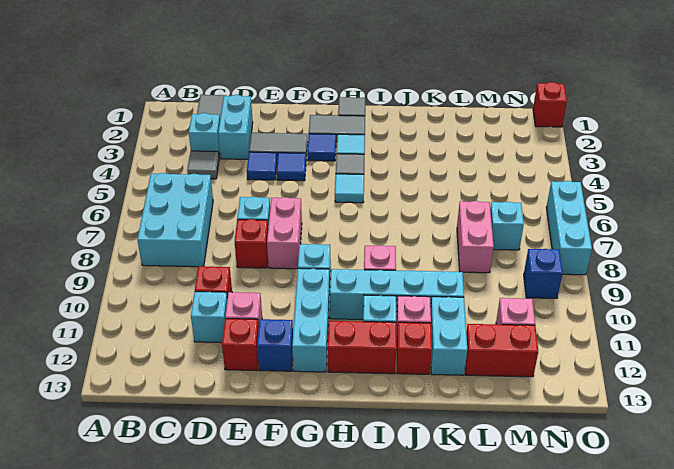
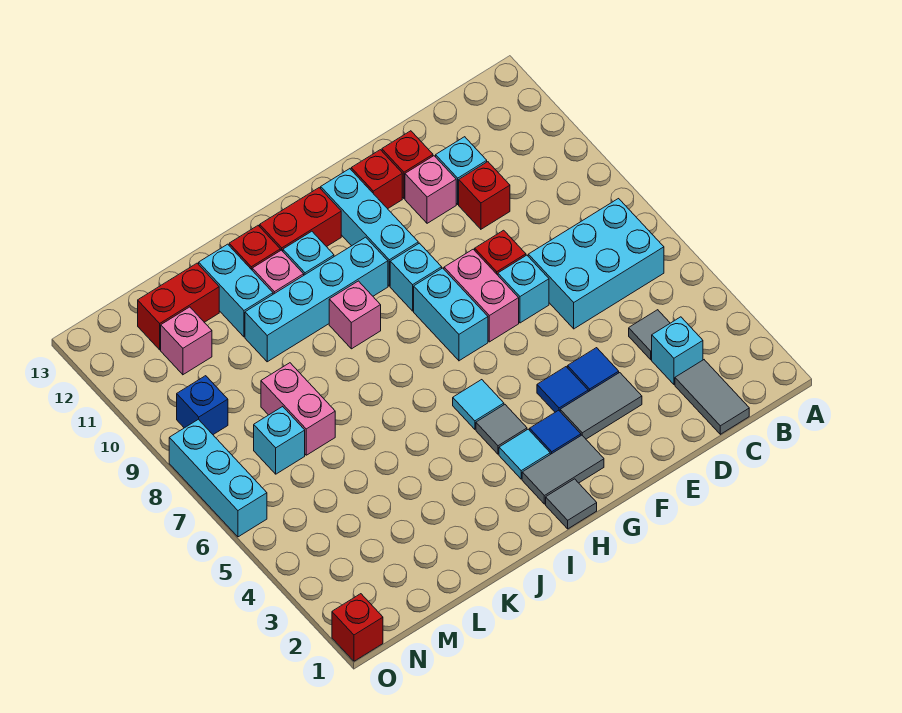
cyan brick B6:C8 level 1 -> cyan brick B6:D7 level 1
cyan brick D2:D3 level 1 -> cyan brick G7:G8 level 1
blue brick F12 level 1 -> red brick F12 level 1

